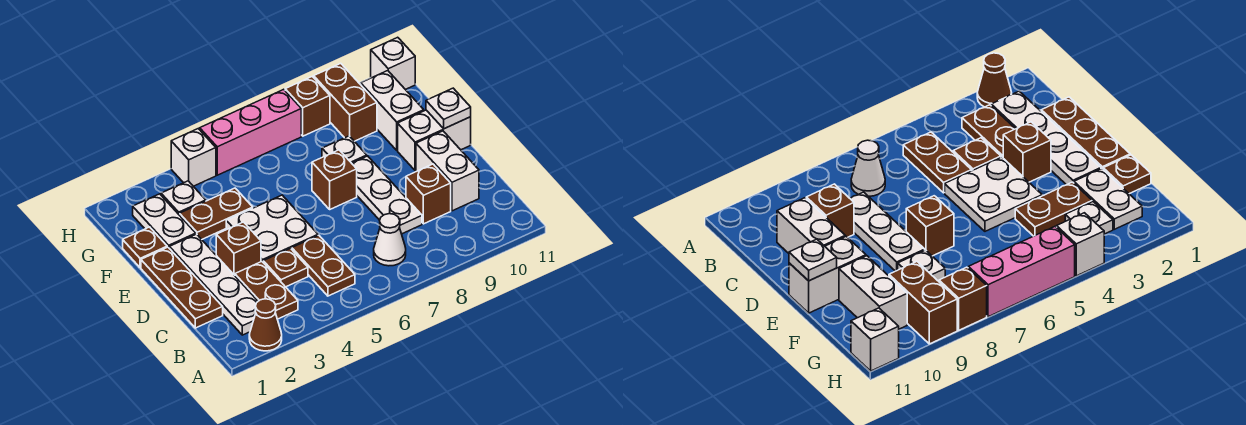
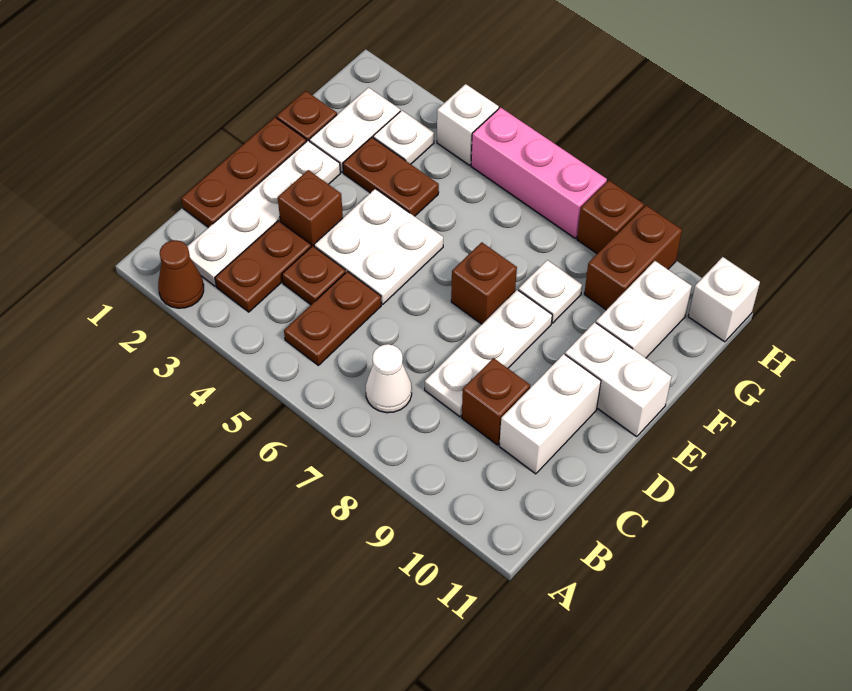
white plate E11 level 2 -> none

